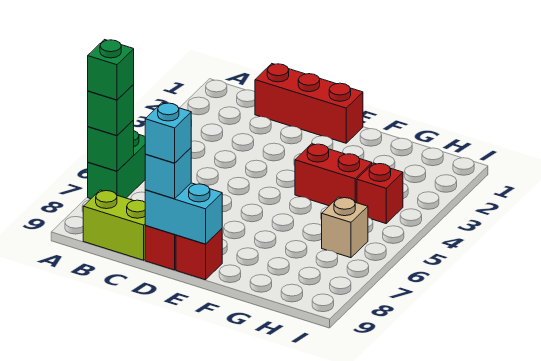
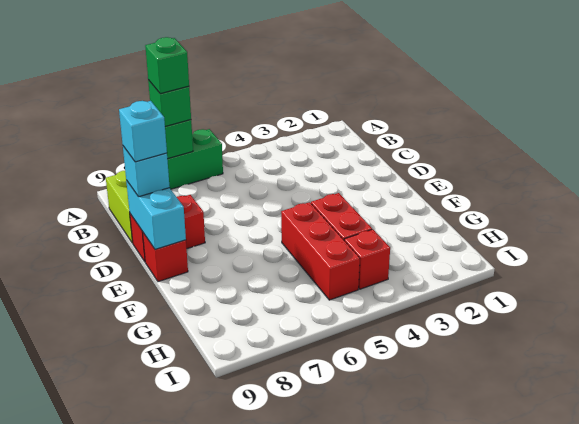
red brick C1:E1 level 1 -> red brick F5:H5 level 1
tan brick H6 level 1 -> none

